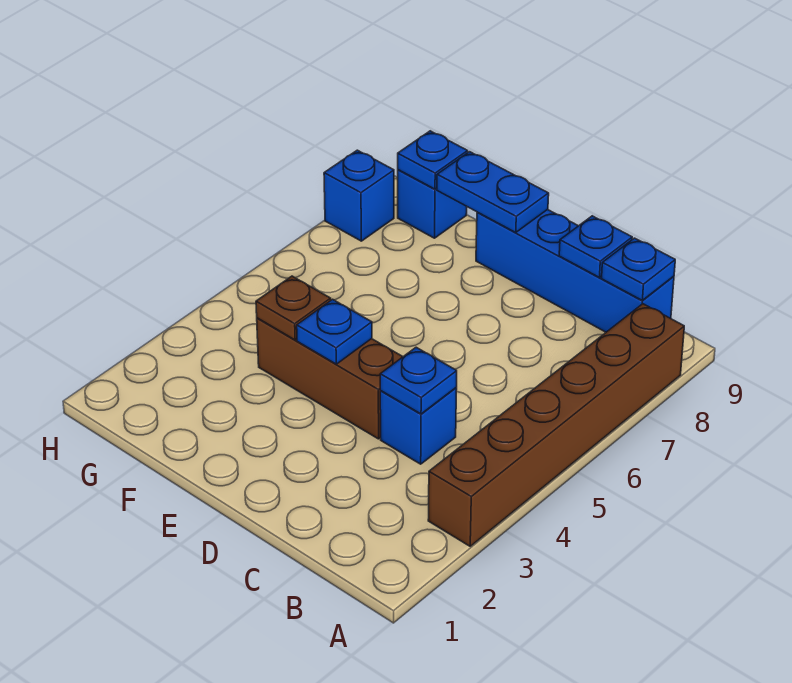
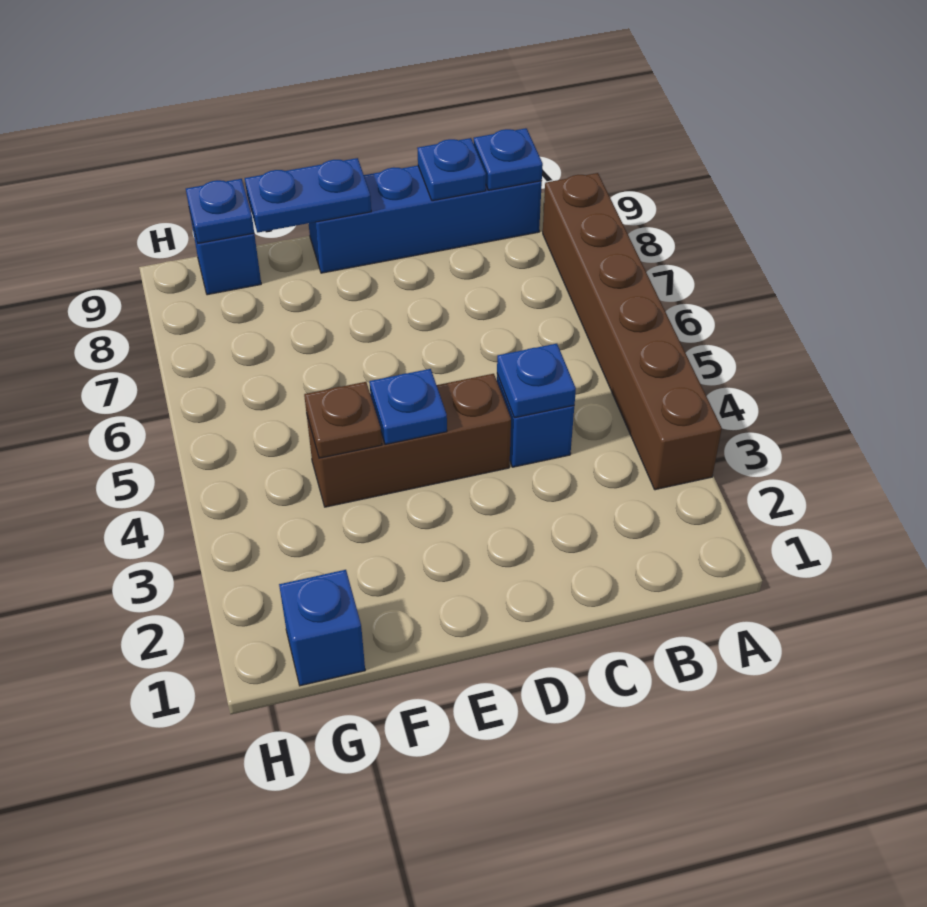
blue brick H8 level 1 -> blue brick G1 level 1

